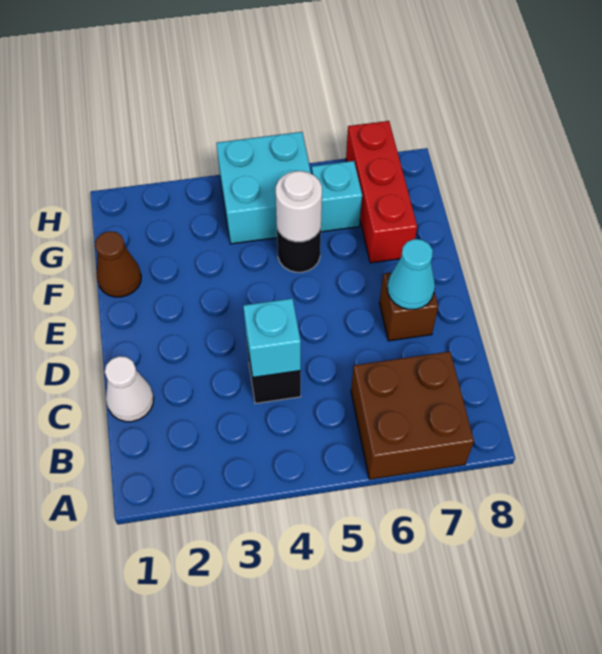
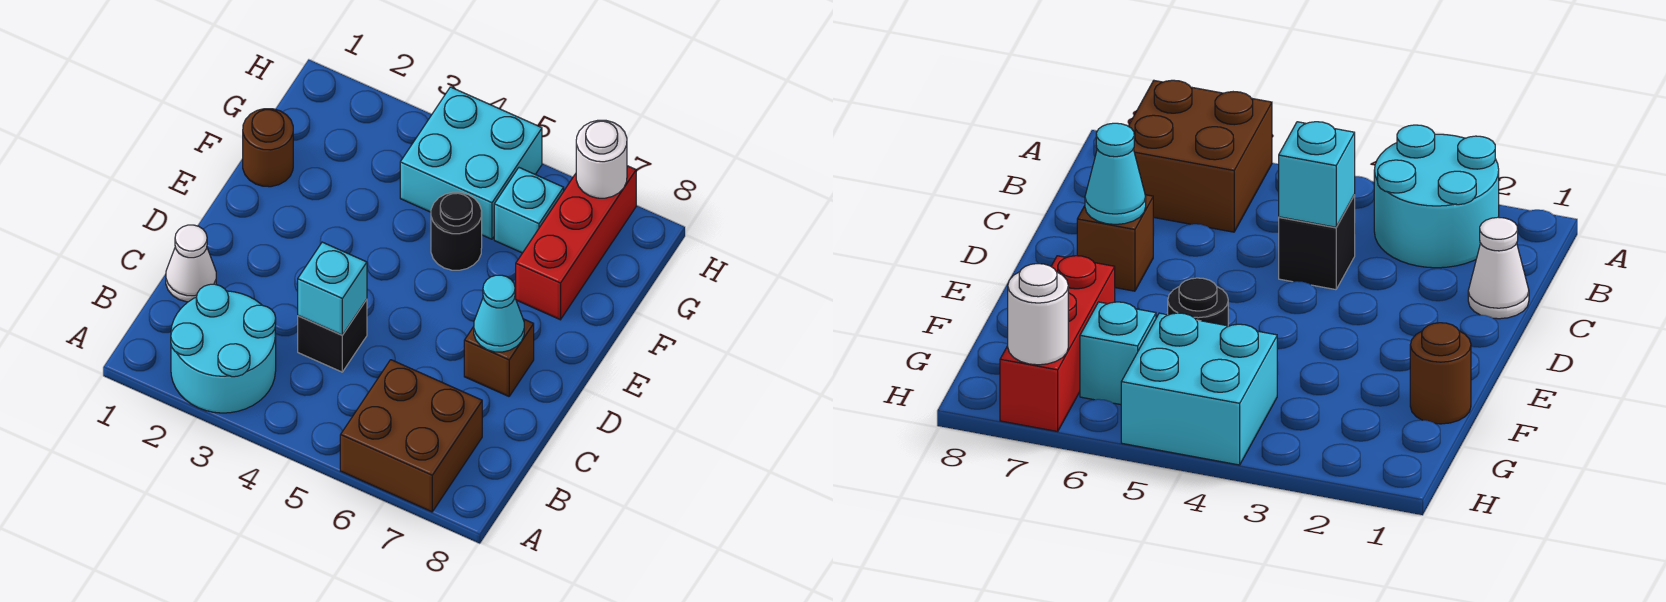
none -> cyan round brick A2:B3 level 1
brown cone F1 level 1 -> brown round brick F1 level 1
white round brick F5 level 2 -> white round brick H7 level 2

